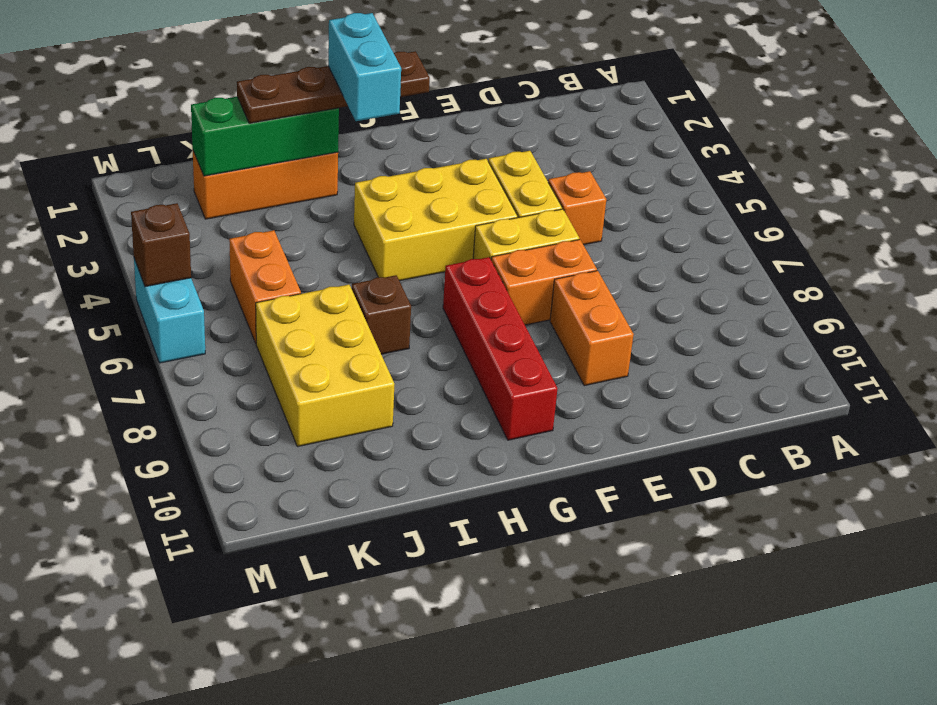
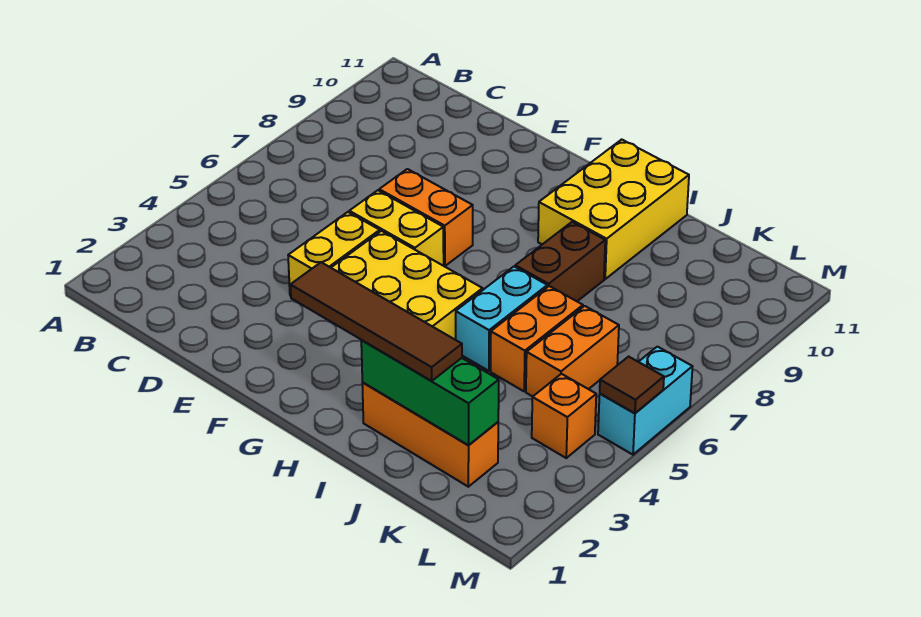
orange brick D5 level 1 -> orange brick L4 level 1
orange brick E8:E9 level 1 -> orange brick J5:J6 level 1
brown plate G2:J2 level 3 -> brown tile G2:J2 level 3
red brick G7:G10 level 1 -> none
cyan brick H2:H3 level 4 -> cyan brick I5:I6 level 1
brown brick I7 level 1 -> brown brick I7:I8 level 1
yellow brick J7:K9 level 1 -> yellow brick H9:I11 level 1
brown brick M5 level 2 -> brown tile M5 level 2

